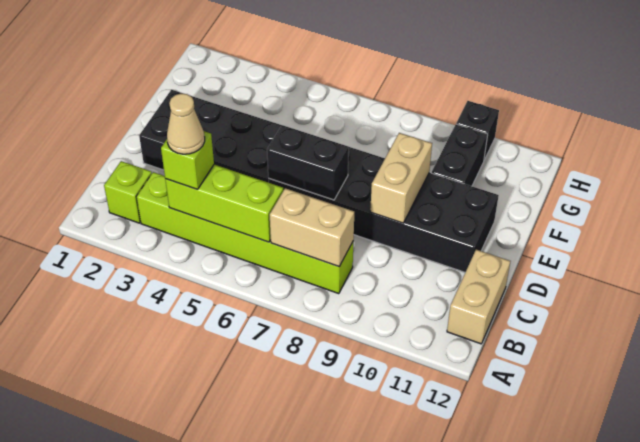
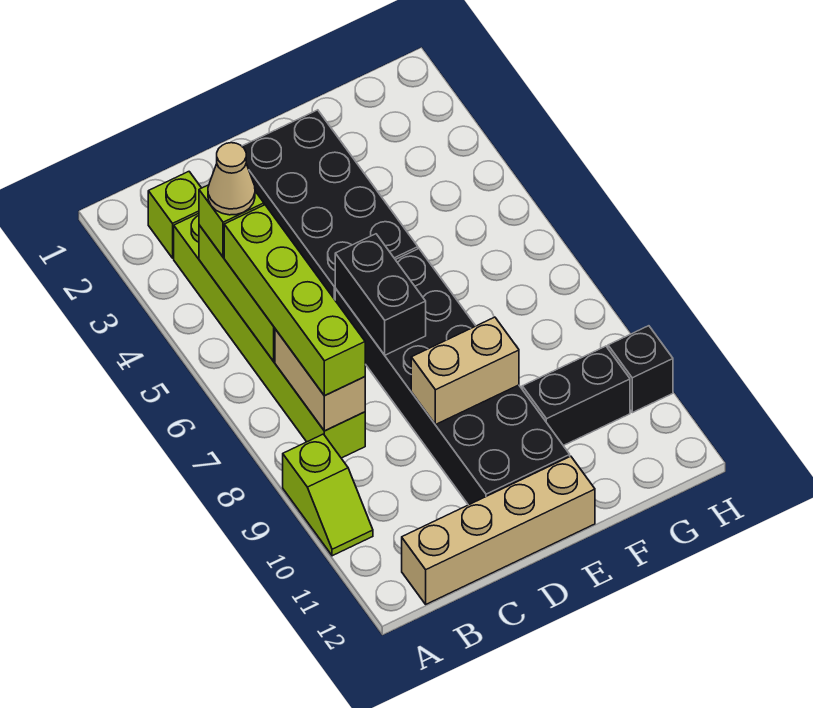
none -> lime slope A9:A10 level 1 top 9
none -> lime brick B5:B8 level 3
tan brick B12:C12 level 1 -> tan brick B12:E12 level 1

